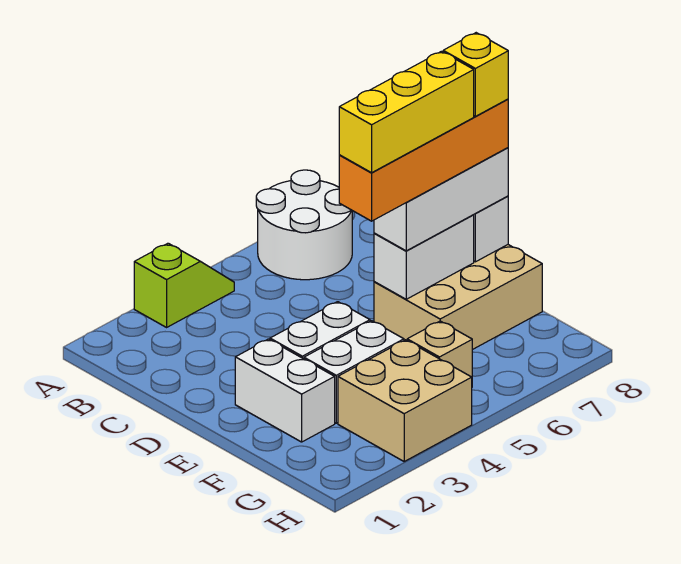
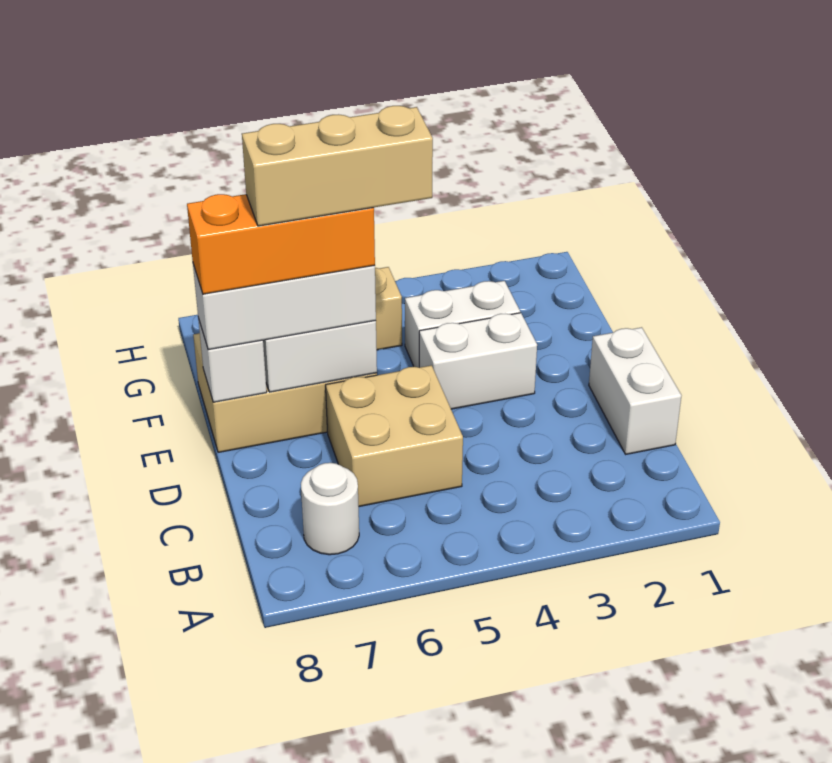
lime slope A3:A4 level 1 top 3 -> none
white round brick A6:B7 level 1 -> white round brick B7 level 1
white brick E2:F2 level 1 -> white brick C1:D1 level 1
orange brick E5:E8 level 4 -> orange brick E6:E8 level 4
yellow brick E5:E7 level 5 -> tan brick E5:E7 level 5
yellow brick E8 level 5 -> none
tan brick G3:H4 level 1 -> tan brick C5:D6 level 1

